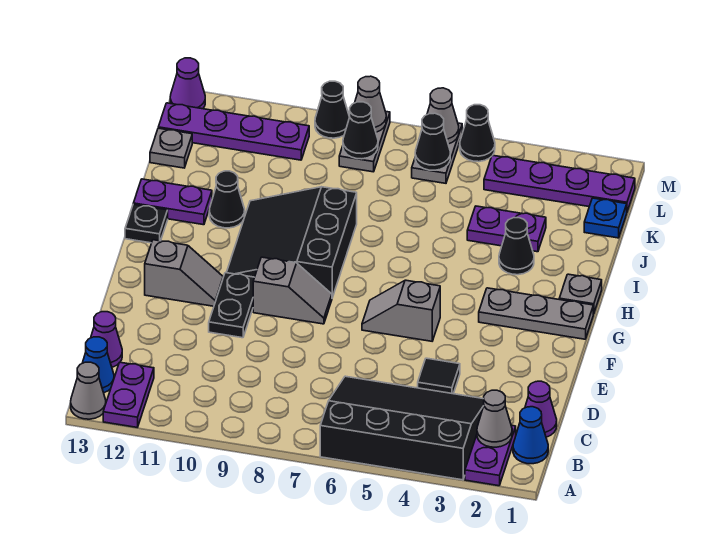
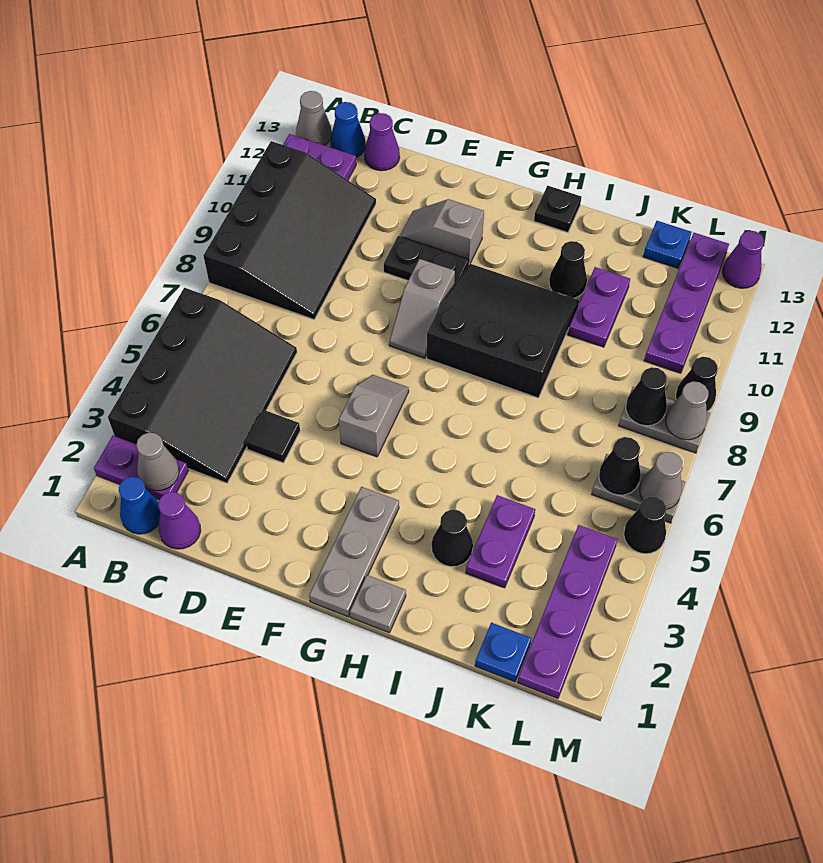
none -> black slope A8:C11 level 1 top A
grey slope F11:F12 level 1 top 12 -> grey slope E11:F11 level 1 top F
purple plate I12:I13 level 1 -> purple plate J10:J11 level 1
grey plate K13 level 1 -> blue plate K13 level 1

